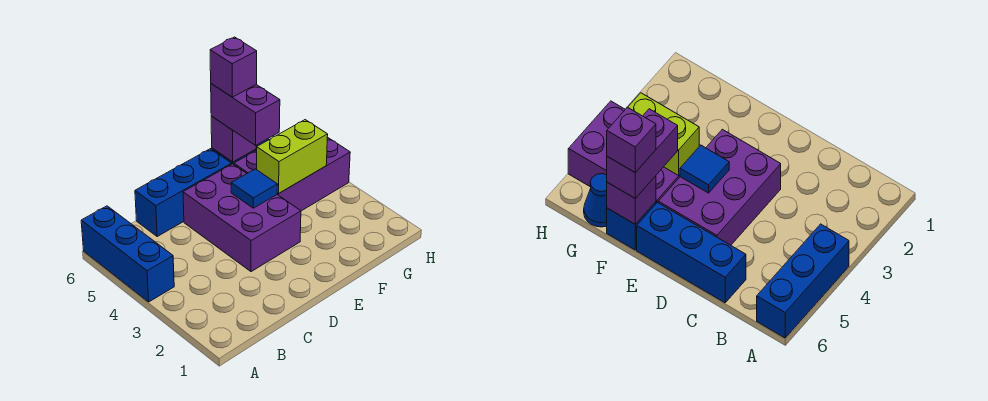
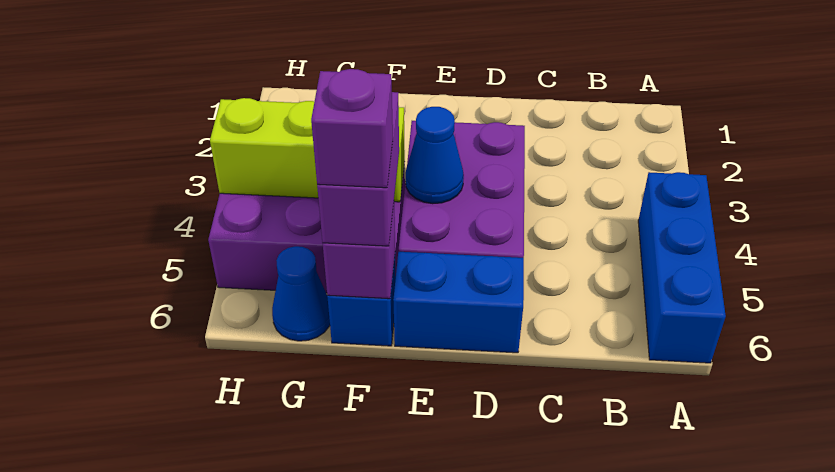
blue brick C6:E6 level 1 -> blue brick D6:E6 level 1
blue tile E4 level 2 -> blue cone E4 level 2
lime brick F4:G4 level 2 -> lime brick F4:H4 level 2

